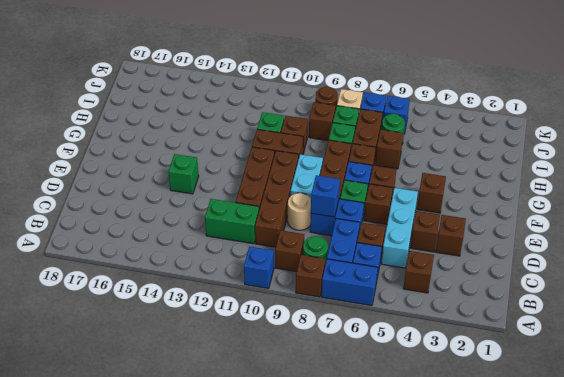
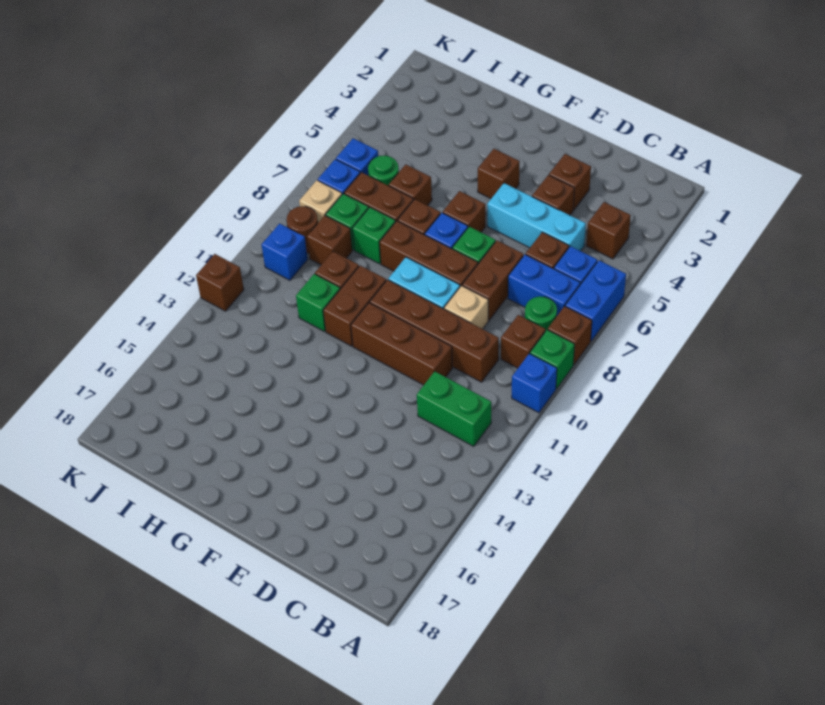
green brick C11:C12 level 1 -> green brick B12:C12 level 1
blue brick D7:D8 level 1 -> brown brick D7:D8 level 1
blue brick D8 level 2 -> blue brick J10 level 1
tan round brick D9 level 1 -> tan brick D9 level 1
brown brick E6 level 1 -> brown brick K12 level 1
green brick E14 level 1 -> green brick A9 level 1

